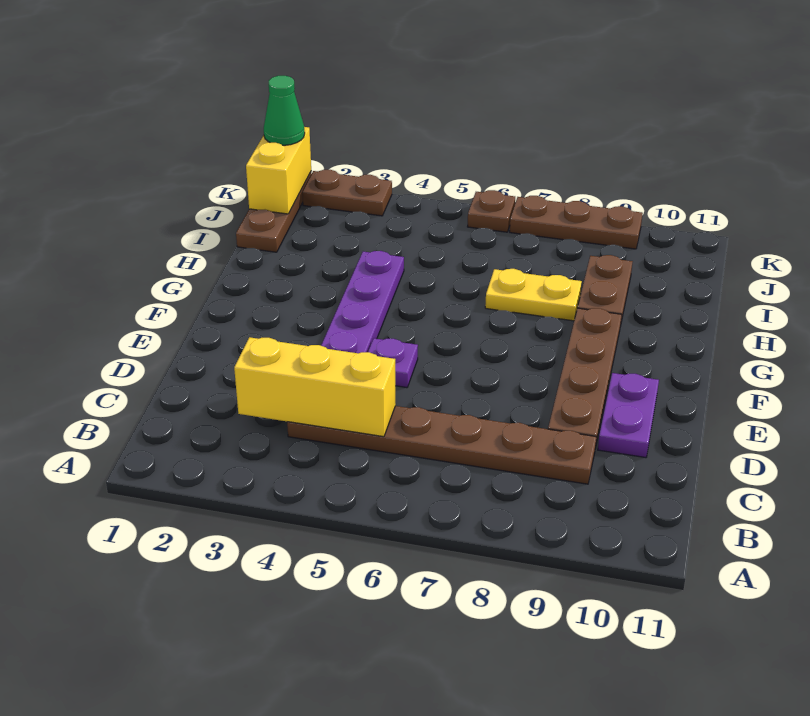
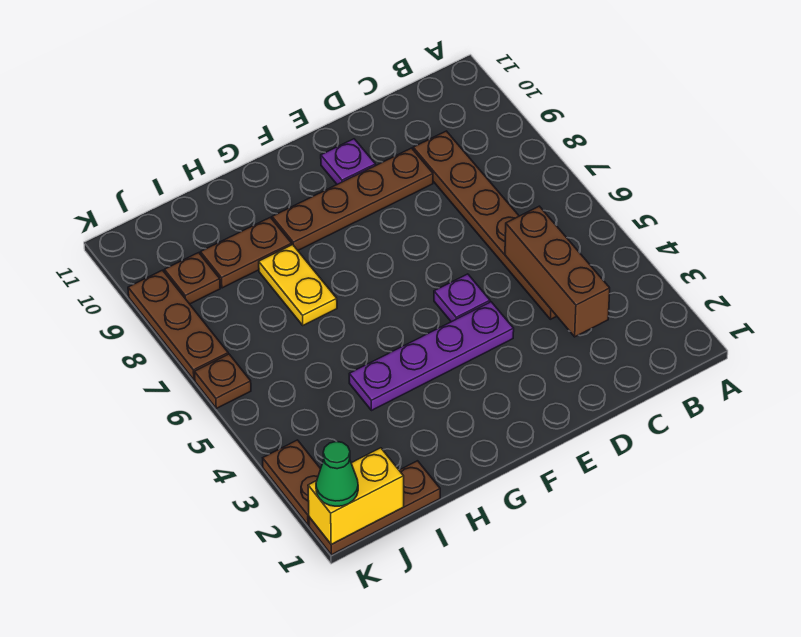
yellow brick C3:C5 level 2 -> brown brick C3:C5 level 2
purple plate D10:E10 level 1 -> purple plate E10 level 1
none -> brown plate J9 level 1

